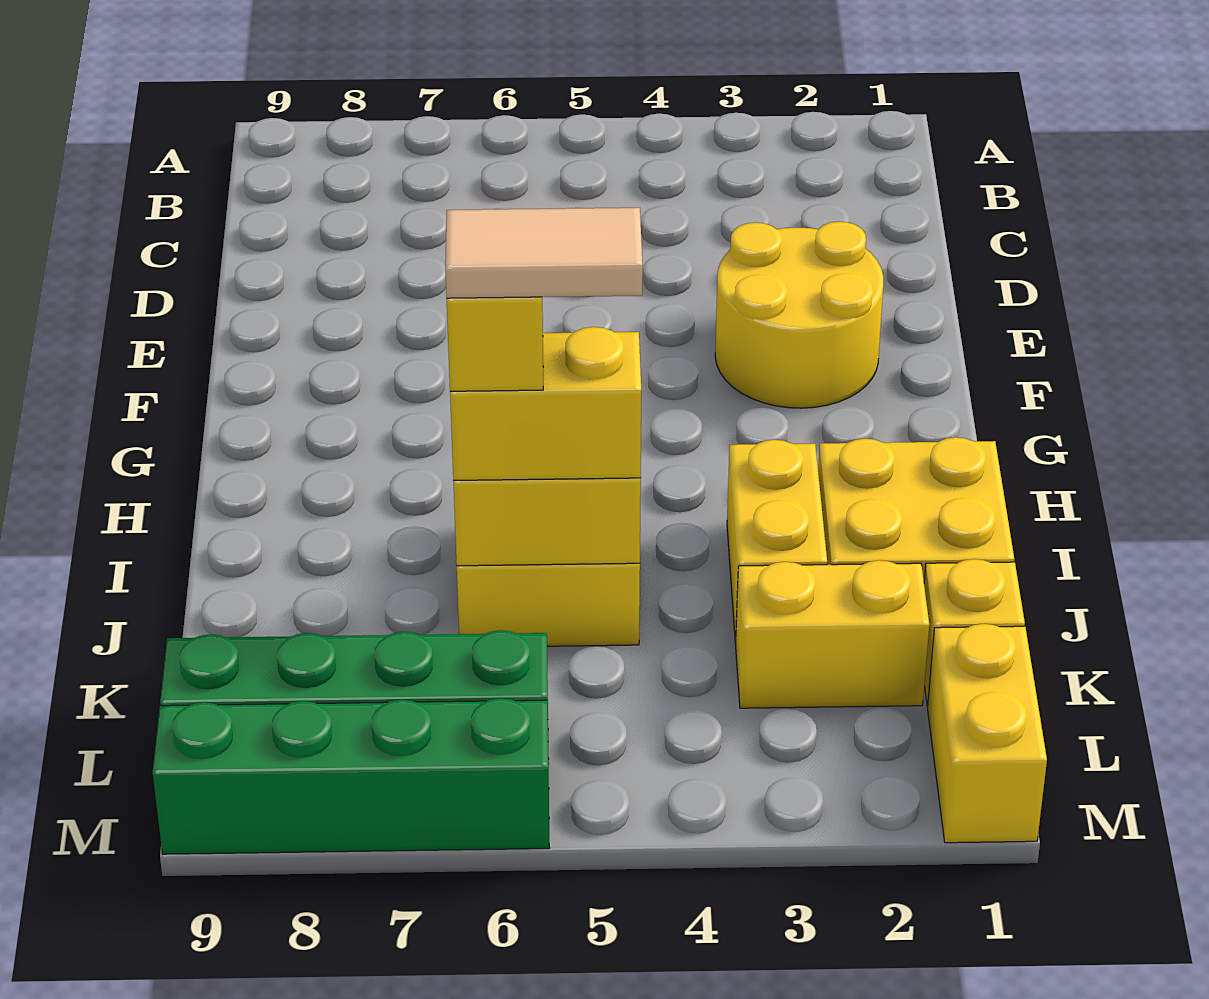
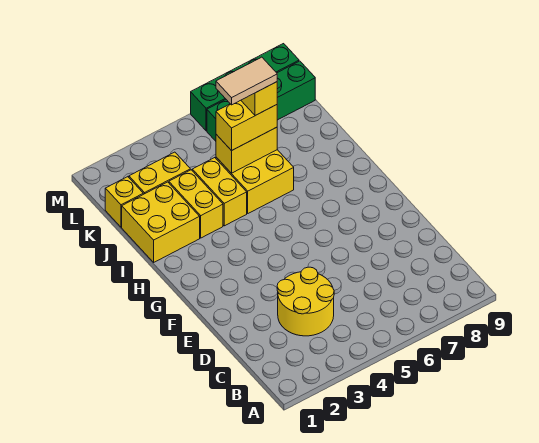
yellow round brick E2:F3 level 1 -> yellow round brick C3:D4 level 1
yellow brick L1:M1 level 1 -> yellow brick I4:J4 level 1

